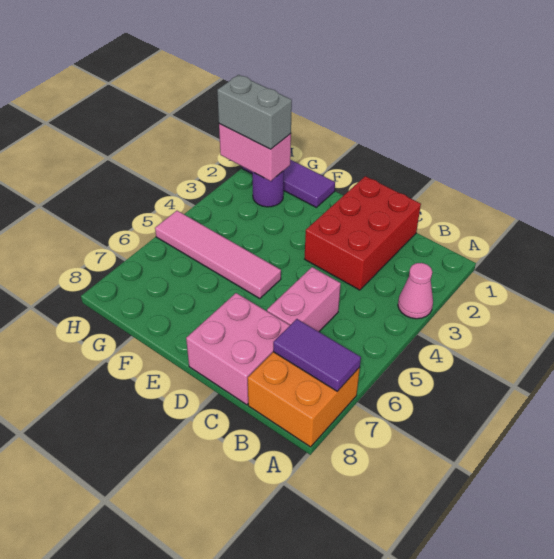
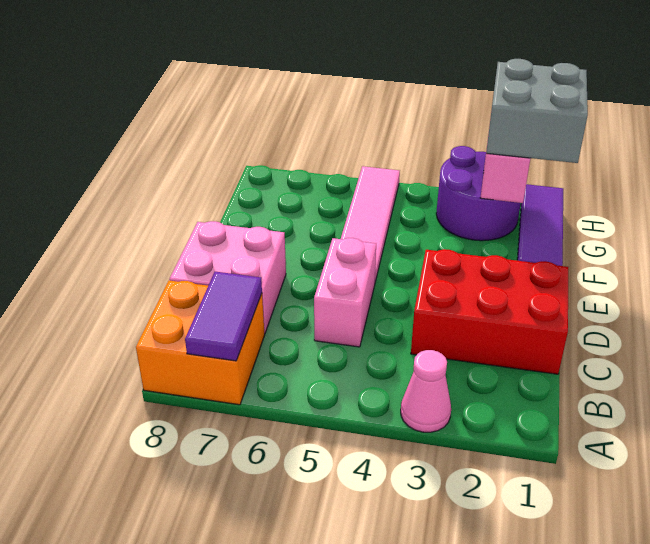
pink brick C5:C6 level 1 -> pink brick C5:D5 level 1
purple round brick G2 level 1 -> purple round brick G2:H3 level 1
grey brick G2:H2 level 3 -> grey brick G1:H2 level 3

